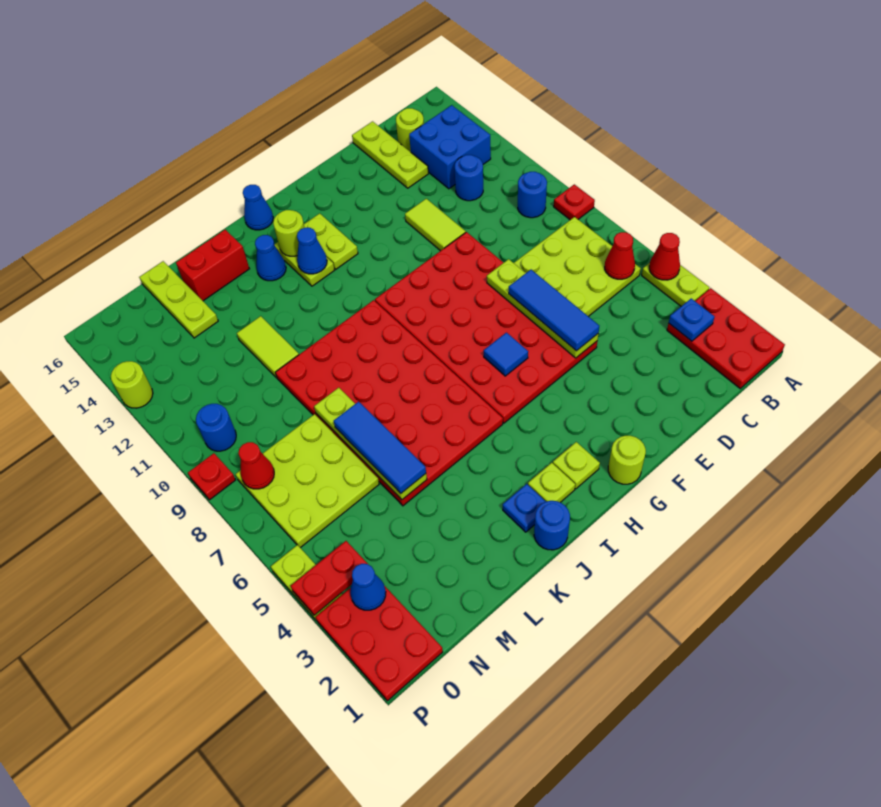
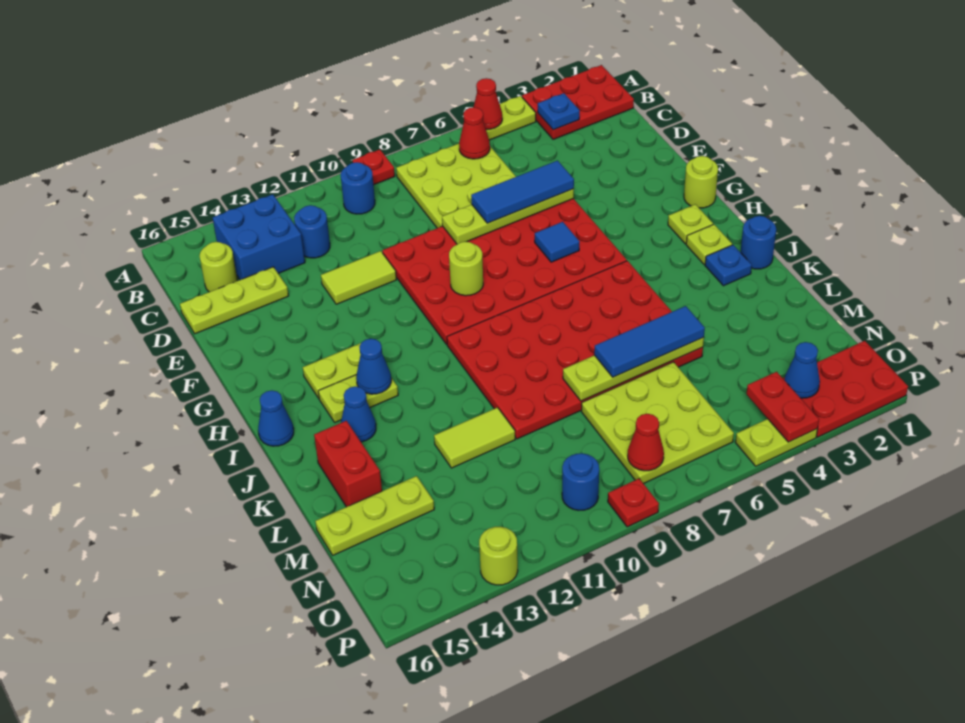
lime round brick I14 level 2 -> lime round brick G9 level 2

